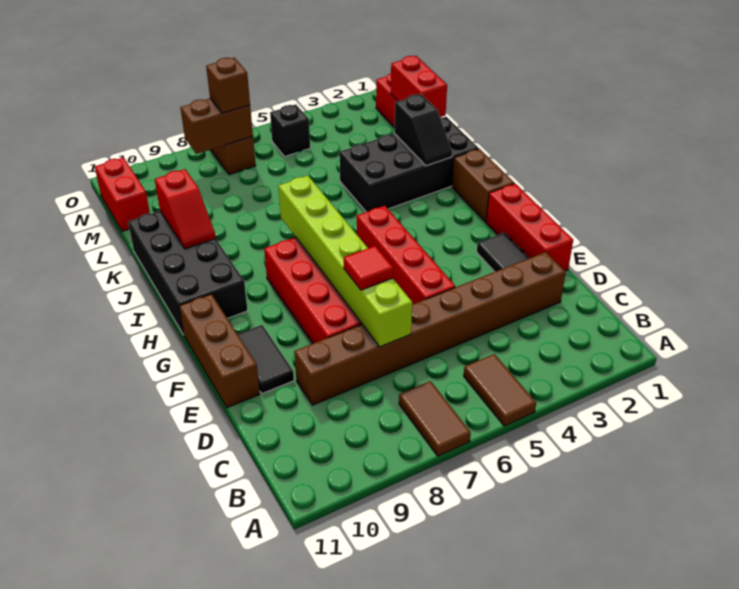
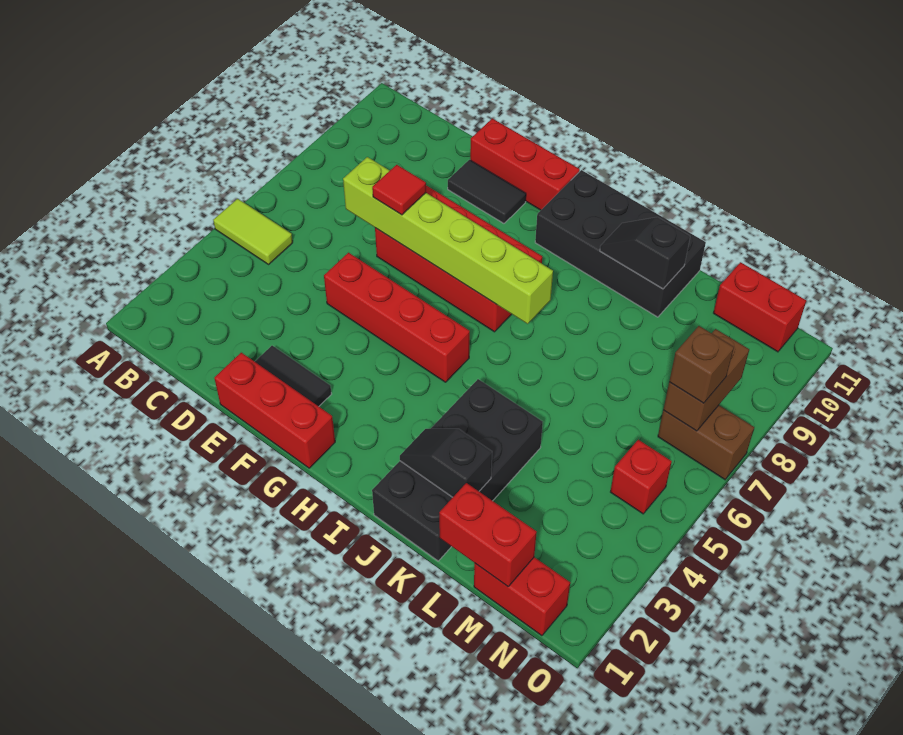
brown tile A5:B5 level 1 -> lime tile A5:B5 level 1
brown tile A7:B7 level 1 -> none
brown brick D2:D9 level 1 -> none
brown brick E11:G11 level 1 -> red brick E11:G11 level 1
brown brick H1:I1 level 1 -> none
red slope J10:K10 level 2 top K -> black slope J10:K10 level 2 top K
black brick N5 level 1 -> red brick N5 level 1

